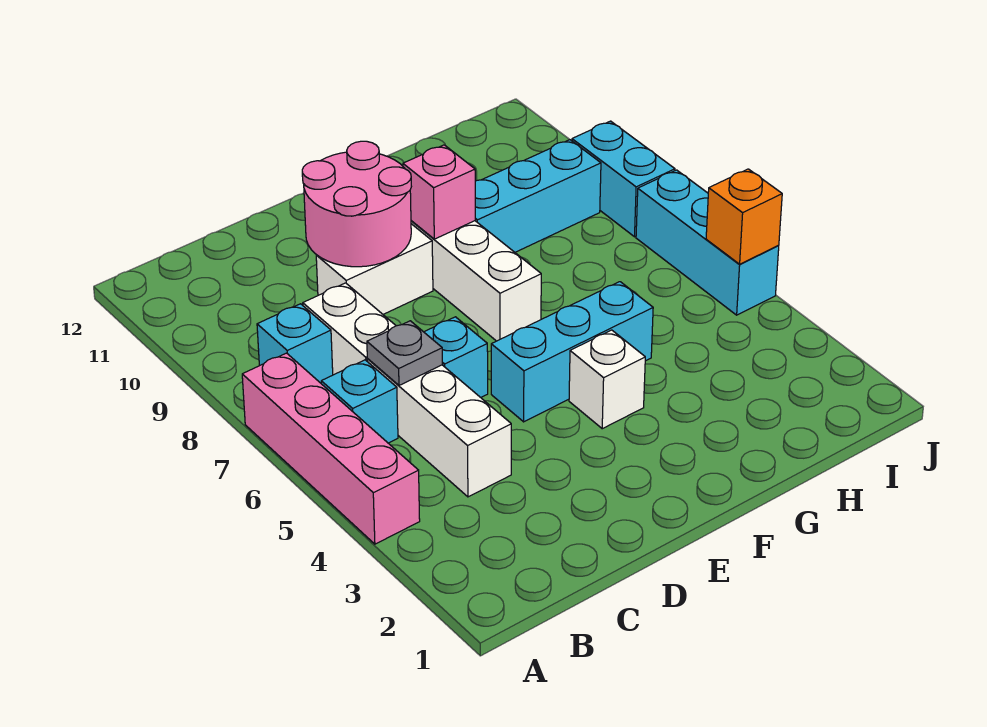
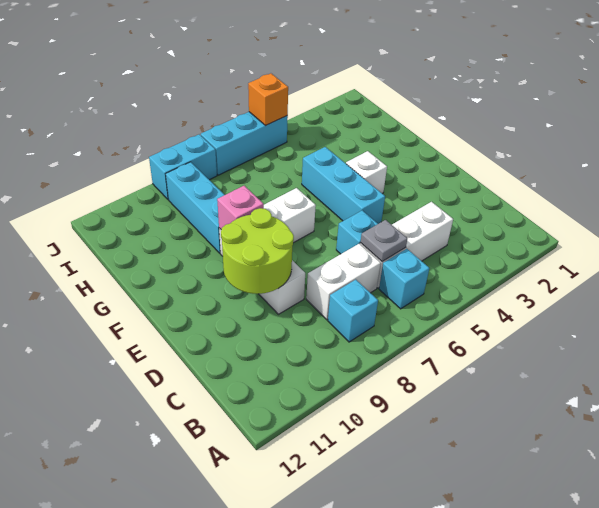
pink brick A4:A7 level 1 -> none
pink round brick D9:E10 level 2 -> lime round brick D9:E10 level 2

